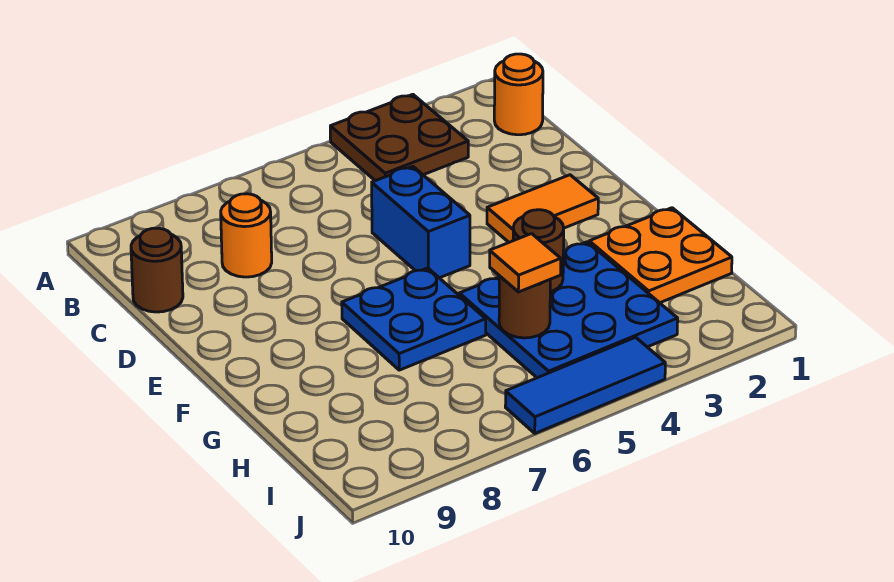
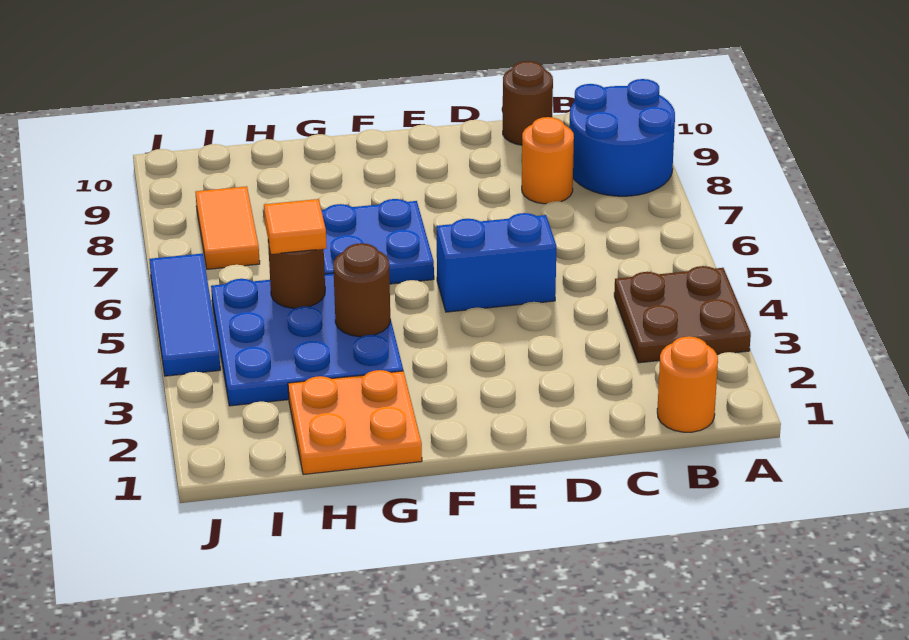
none -> blue round brick A8:B9 level 1
orange tile E2:E3 level 1 -> orange tile I7:I8 level 1

